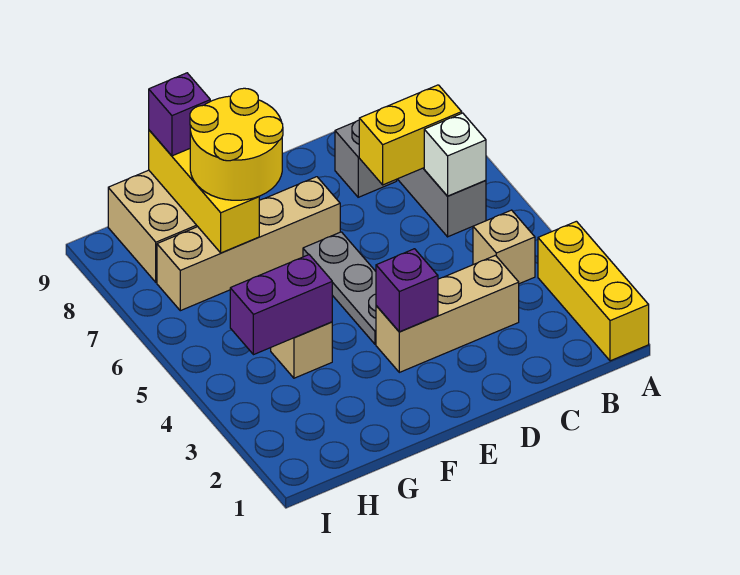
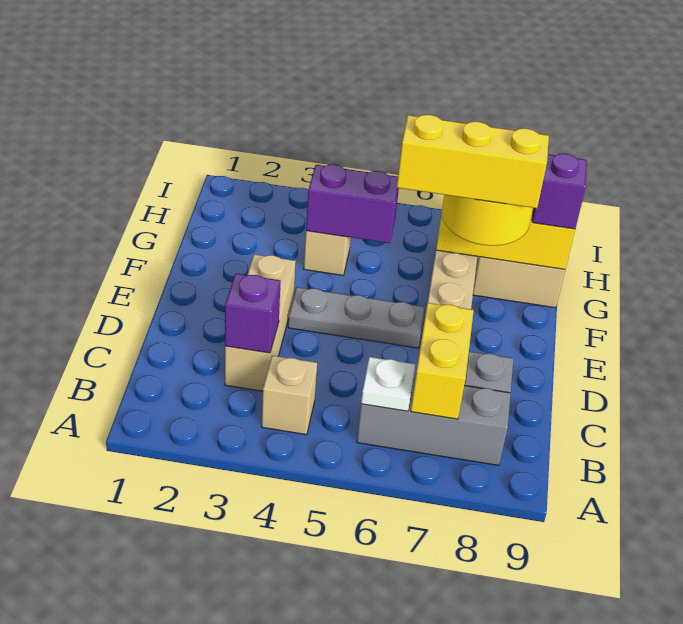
yellow brick A1:A3 level 1 -> yellow brick F6:F8 level 4
white brick B6 level 2 -> white plate B6 level 2
purple brick E3 level 2 -> purple brick C3 level 2
purple brick G4:H4 level 2 -> purple brick G4:G5 level 2

